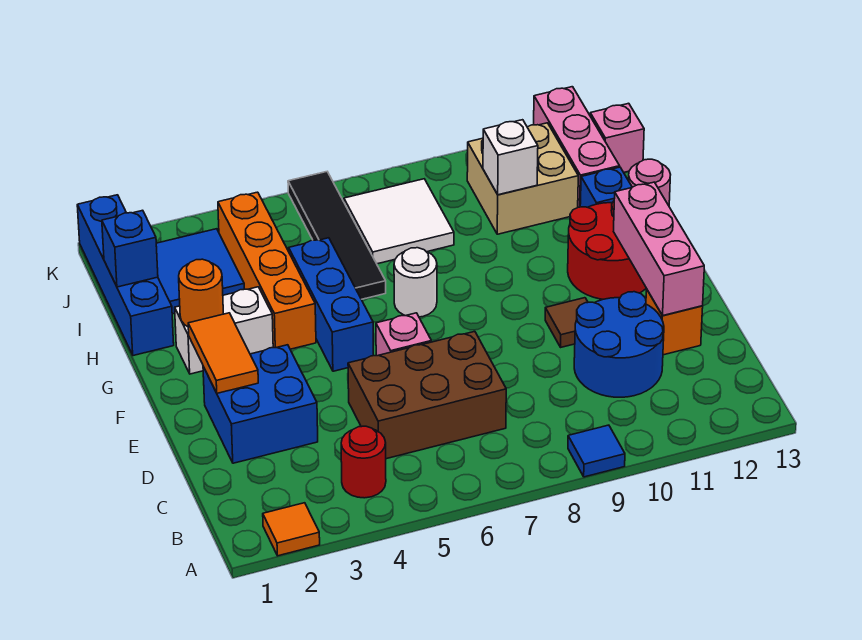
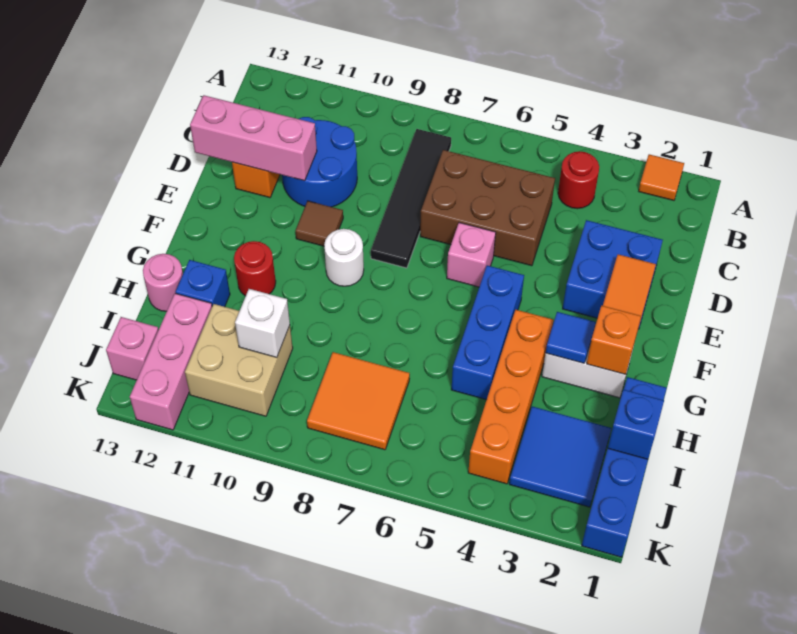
blue tile A9 level 1 -> blue tile G3 level 2
pink brick D12:F12 level 2 -> pink brick D11:D13 level 2
red round brick F11:G12 level 1 -> red round brick G11 level 1
orange round brick G2 level 2 -> orange brick G2 level 2
white round brick G7 level 1 -> white round brick F9 level 1
black tile H6:K6 level 1 -> black tile B8:E8 level 1
white tile I7:J8 level 1 -> orange tile I7:J8 level 1

